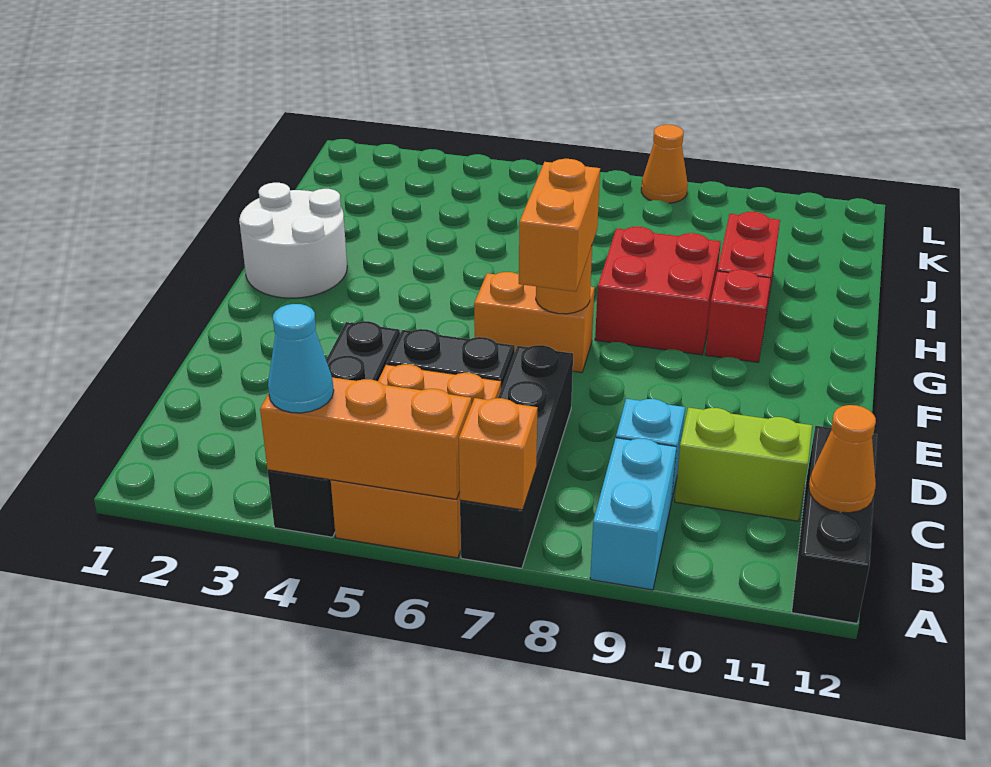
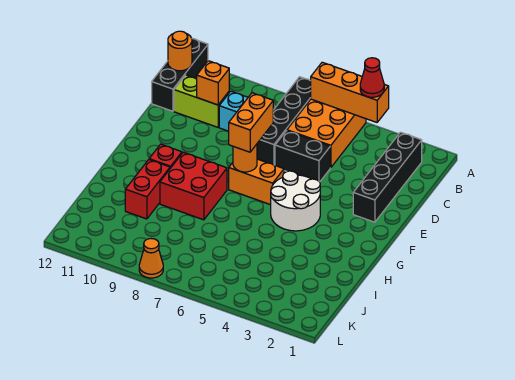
black brick A4:D4 level 1 -> black brick B2:E2 level 1
cyan cone A4 level 3 -> red cone A4 level 3
orange brick A7 level 2 -> orange brick C10 level 2
cyan brick A9:B9 level 1 -> none
orange cone B12 level 2 -> orange round brick B12 level 2
white round brick G1:H2 level 1 -> white round brick F4:G5 level 1

